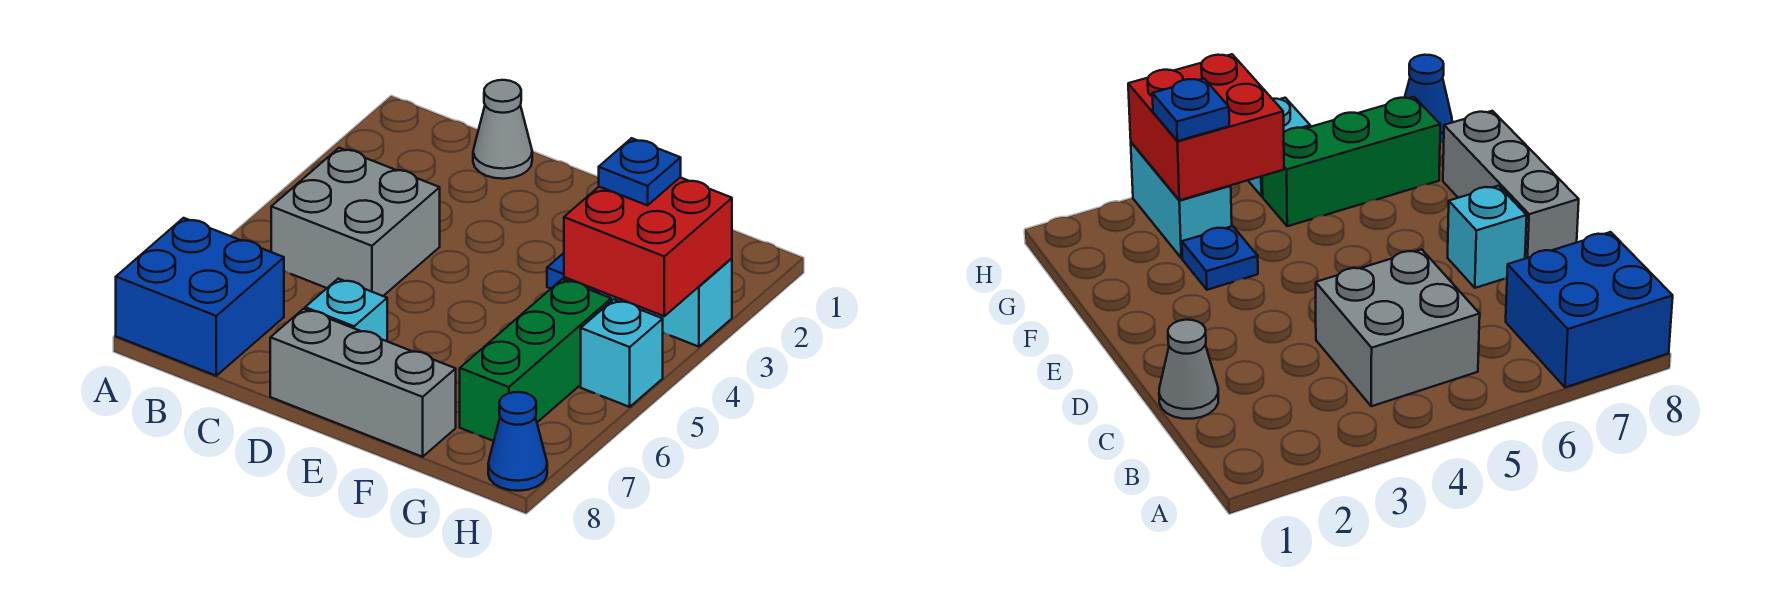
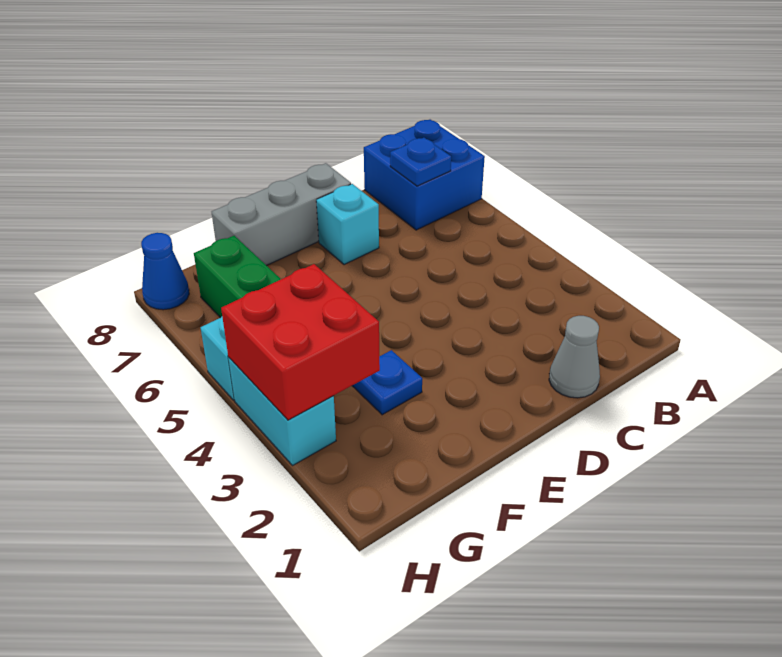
grey brick B4:C5 level 1 -> none
cyan brick G3:H3 level 1 -> cyan brick H3:H4 level 1
blue plate G3 level 3 -> blue plate B7 level 2

